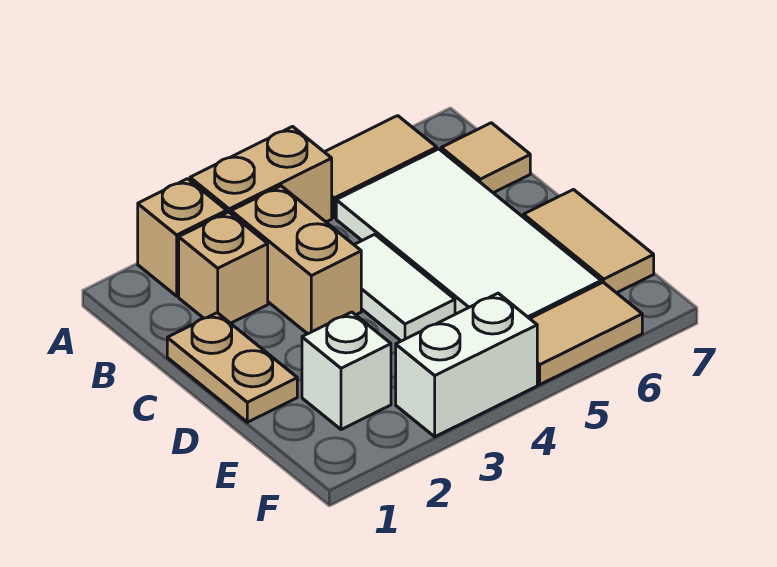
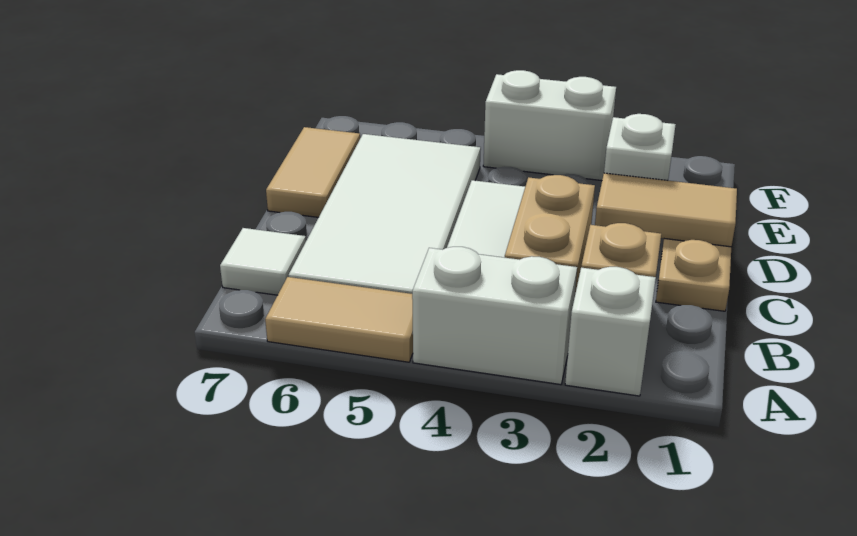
tan brick A2 level 1 -> white brick A2 level 1
tan brick A3:A4 level 1 -> white brick A3:A4 level 1
tan tile B7 level 1 -> white tile B7 level 1
tan tile F5:F6 level 1 -> tan tile D1:D2 level 2

